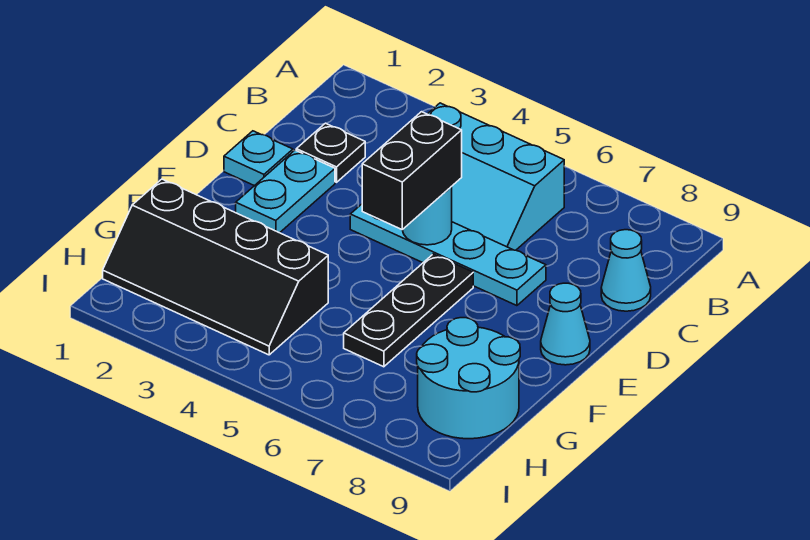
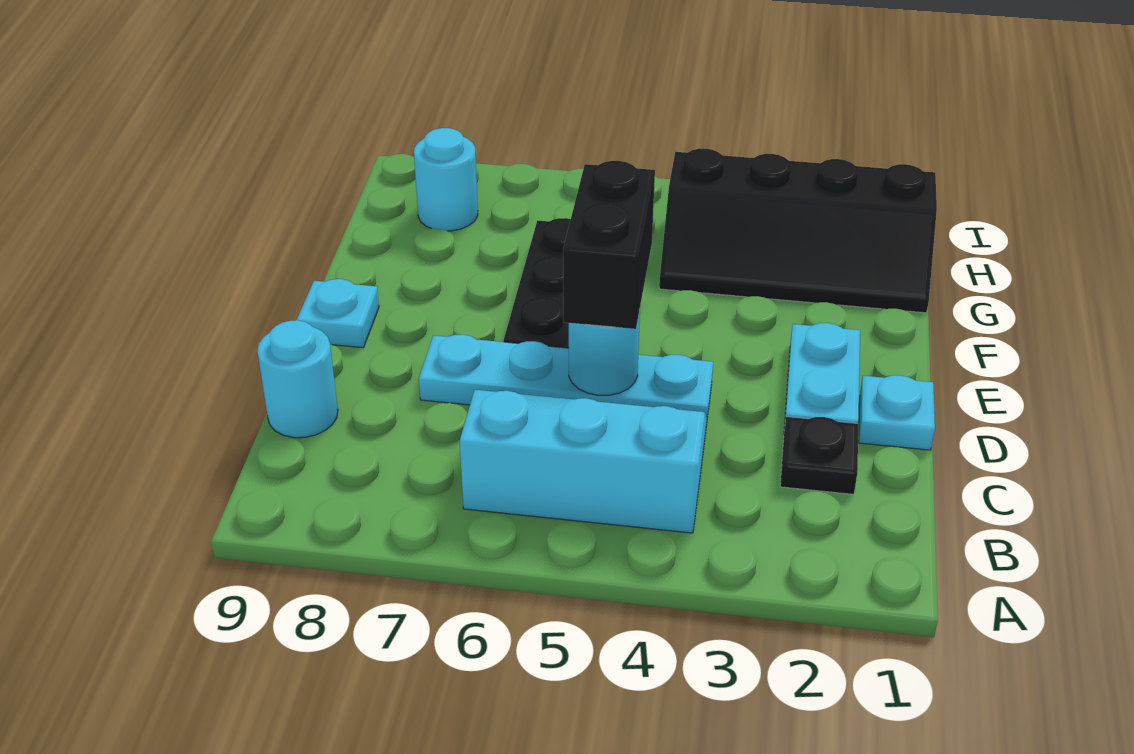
cyan cone C9 level 1 -> cyan round brick C9 level 1
cyan cone E9 level 1 -> cyan plate E9 level 1
black slope G1:H4 level 1 top G -> black slope G1:H4 level 1 top H
cyan round brick G8:H9 level 1 -> cyan round brick H8 level 1

